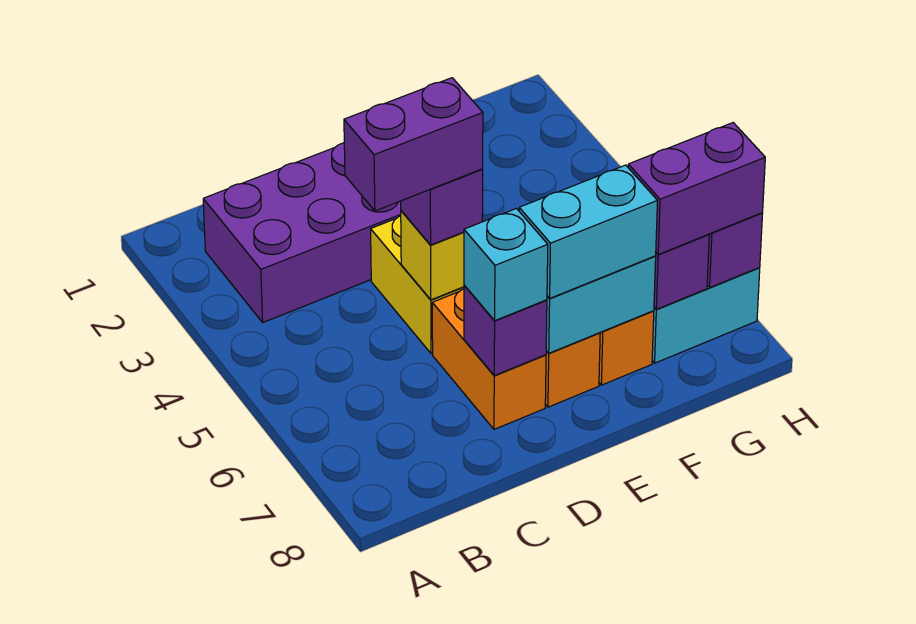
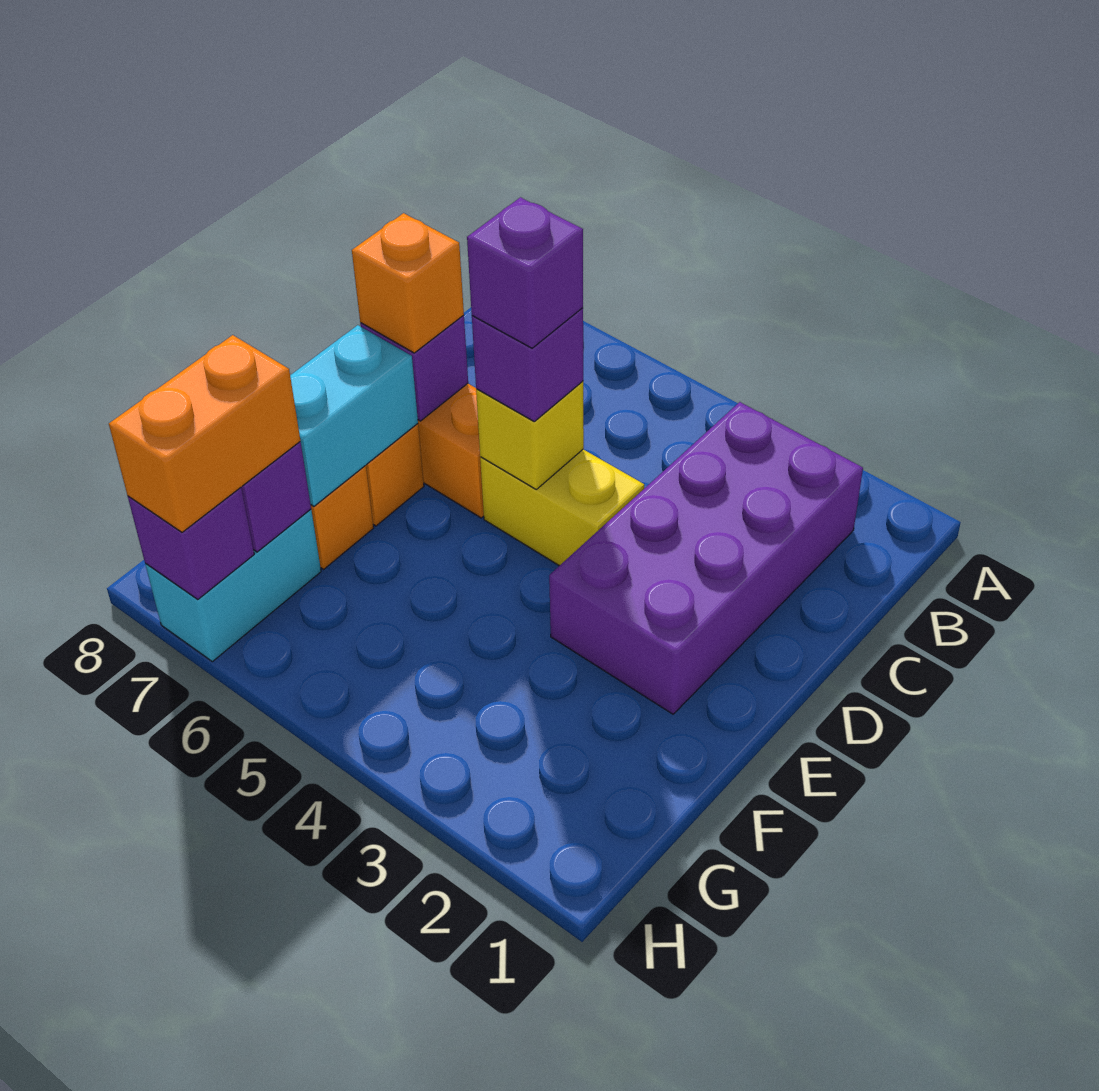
purple brick C5:D5 level 4 -> purple brick D5 level 4
cyan brick D7 level 3 -> orange brick D7 level 3
cyan brick E7:F7 level 3 -> none
purple brick G7:H7 level 3 -> orange brick G7:H7 level 3

